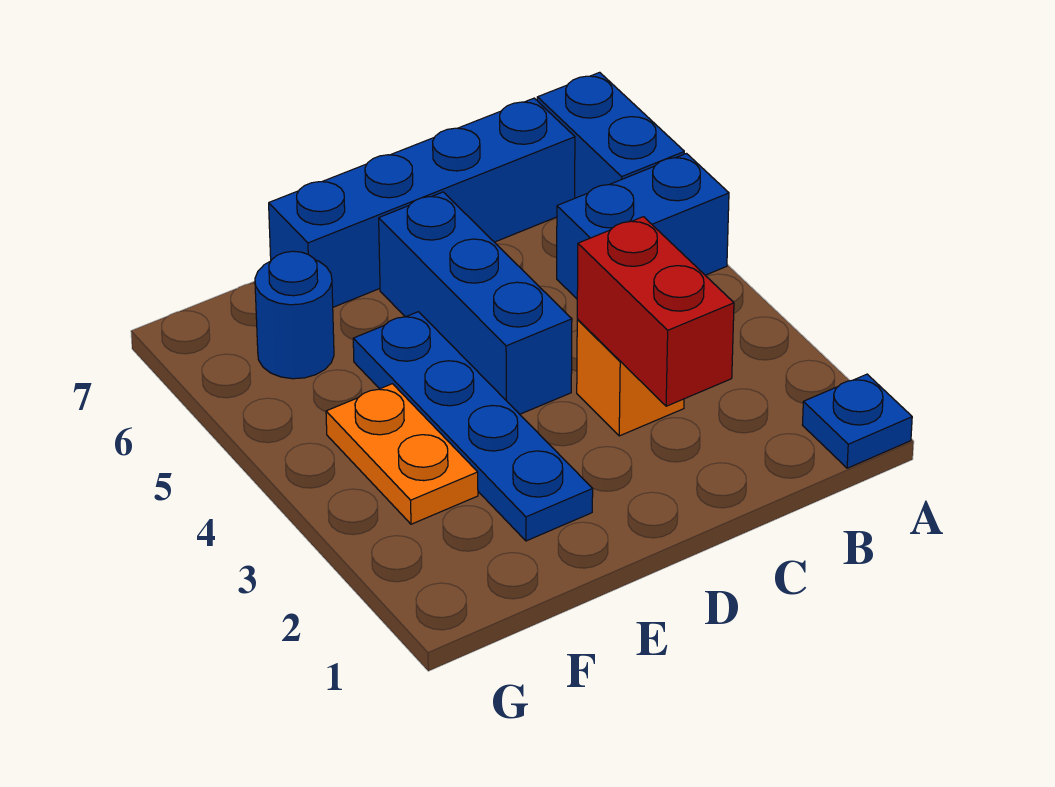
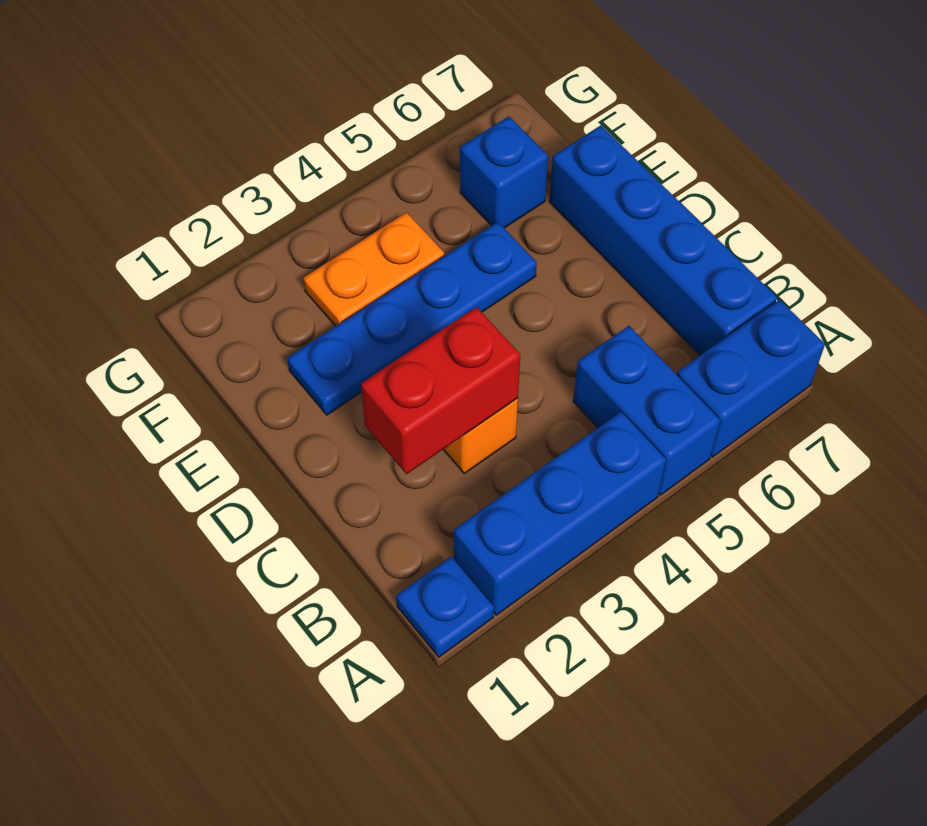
blue brick D4:D6 level 1 -> blue brick A2:A4 level 1
blue round brick F6 level 1 -> blue brick F6 level 1

